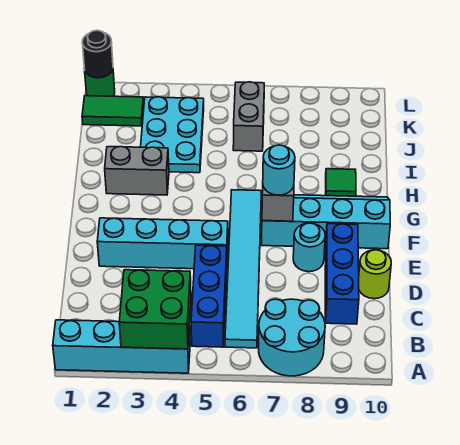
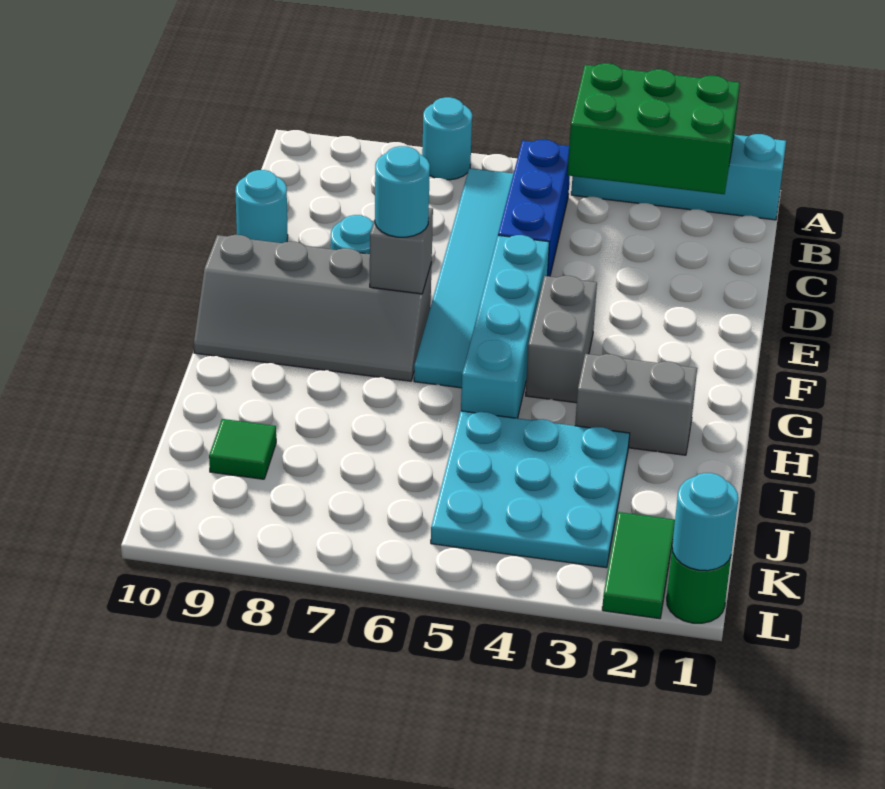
green brick A3:B4 level 2 -> green brick A2:B4 level 2
cyan round brick A7:B8 level 1 -> cyan round brick A7 level 1
blue brick C9:E9 level 1 -> none
lime round brick D10 level 1 -> cyan round brick D10 level 1
cyan brick E2:E5 level 1 -> cyan brick E5:H5 level 1
cyan slope F7:G10 level 1 top F -> grey slope F7:G10 level 1 top F
green tile H9 level 1 -> green tile J9 level 1
cyan plate I3:K4 level 1 -> cyan plate I3:K5 level 1
grey brick J6:K6 level 1 -> grey brick F4:G4 level 1
green tile K1:K2 level 1 -> green tile K2:L2 level 1
black round brick L1 level 2 -> cyan round brick L1 level 2

